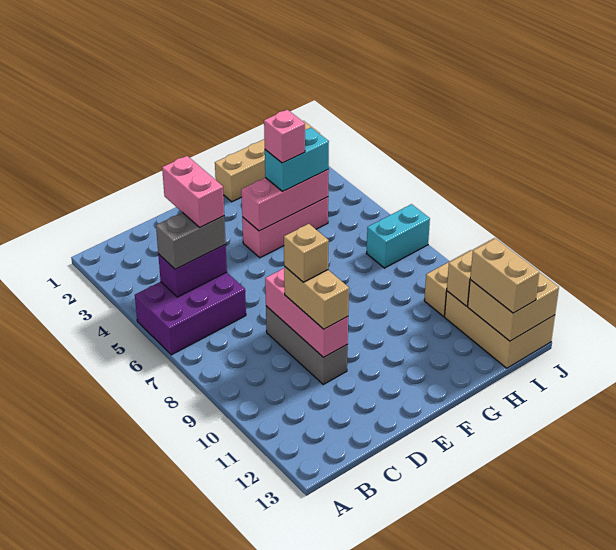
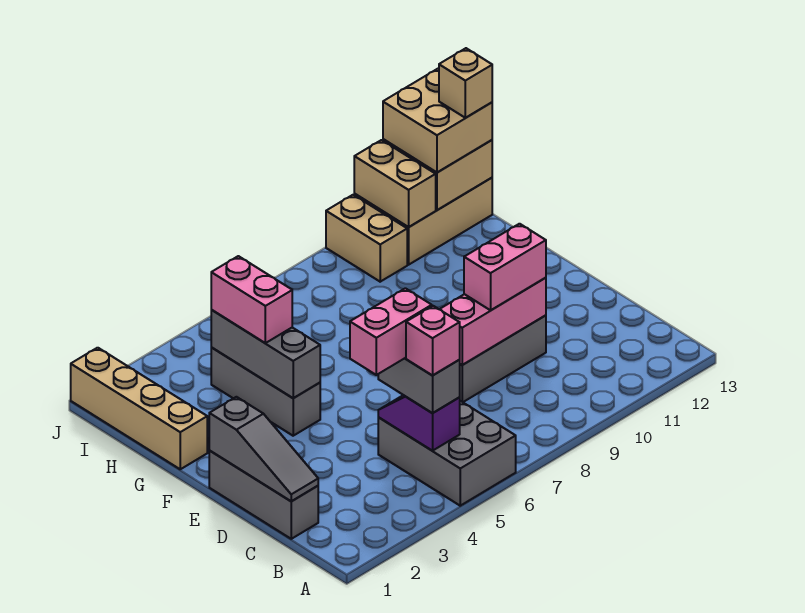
purple brick A5:C6 level 1 -> grey brick A5:C6 level 1
purple brick B5:C5 level 2 -> purple slope B5:C5 level 2 top B
none -> grey brick C1:E1 level 1
none -> grey slope C1:E1 level 2 top E
tan brick D9:D10 level 3 -> pink brick D9:D10 level 3
tan brick D9 level 4 -> tan brick I13 level 4
pink brick F4:H4 level 1 -> grey brick F4:H4 level 1
pink brick F4:H4 level 2 -> grey brick F4:H4 level 2
cyan brick G4:H4 level 3 -> pink brick G4:H4 level 3
pink brick G4 level 4 -> pink brick B5 level 4
cyan brick I7:J7 level 1 -> none
tan brick I12:I13 level 3 -> tan brick I12:J13 level 3

